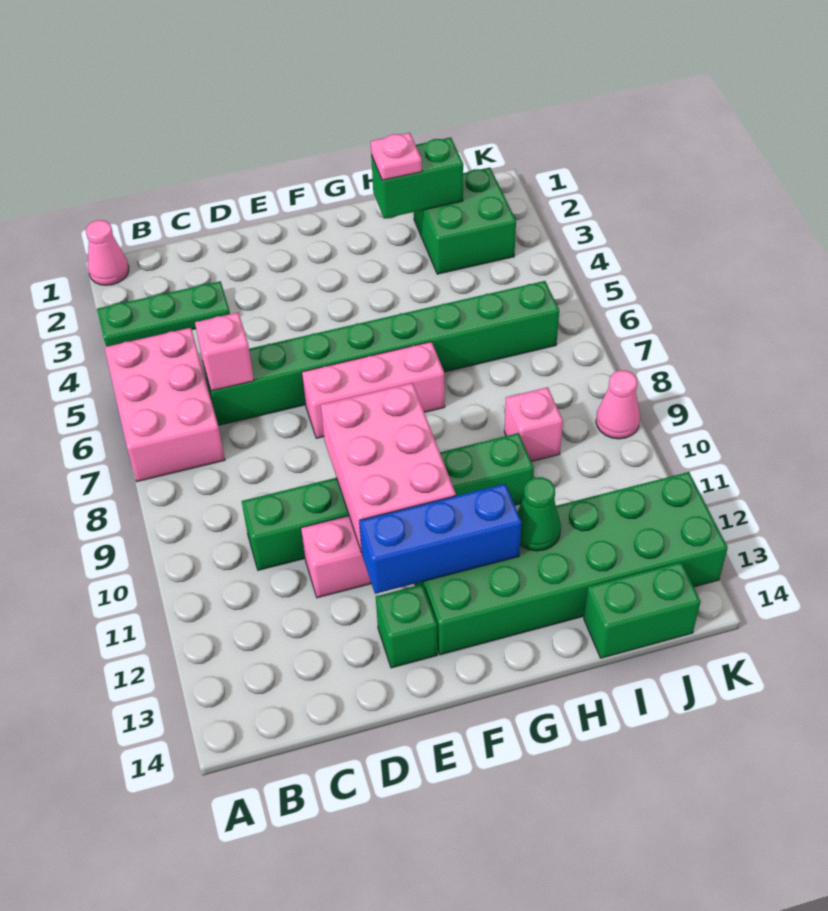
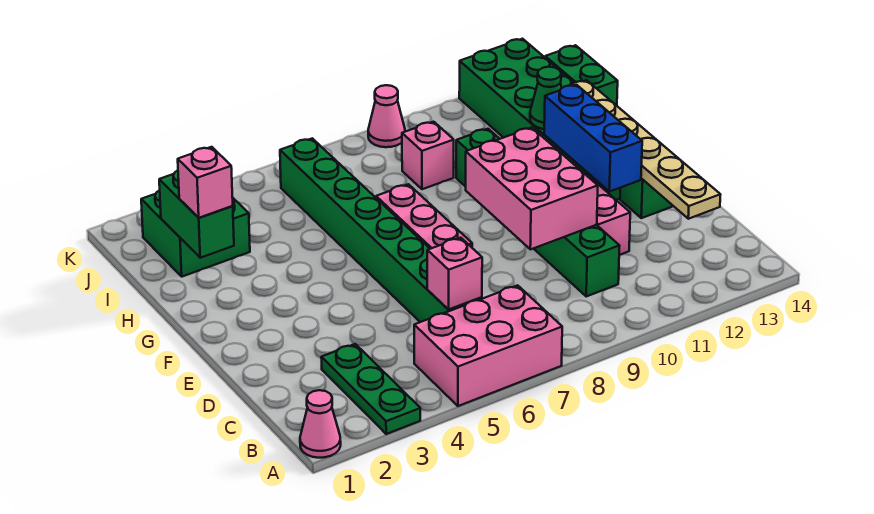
none -> tan plate C13:H13 level 2
pink brick E9:F11 level 2 -> pink brick D9:F10 level 2
pink plate H2 level 3 -> pink brick H2 level 3

